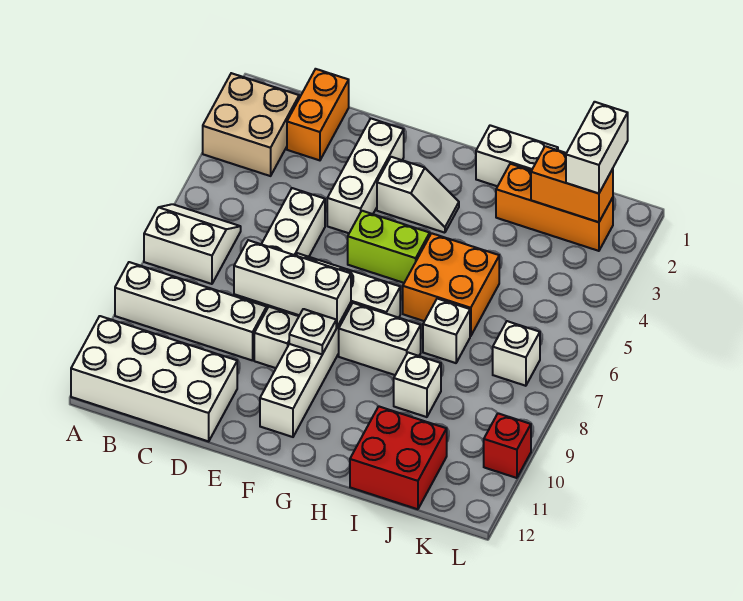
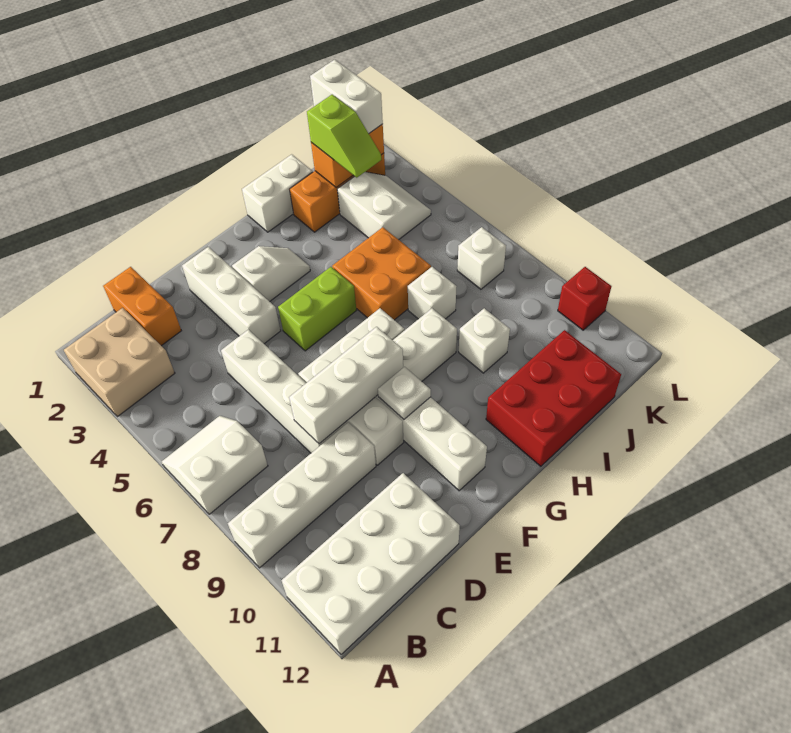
red brick I11:J12 level 1 -> red brick H11:J12 level 1
none -> lime slope J2:J3 level 3 top 2
none -> white slope J3:K4 level 1 top J

